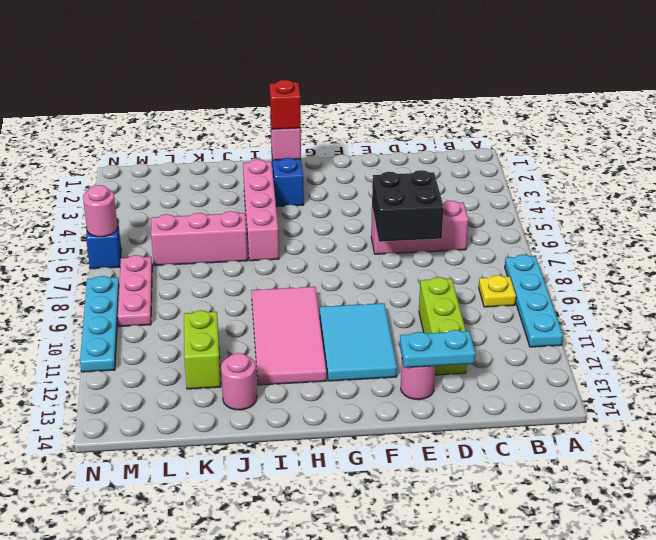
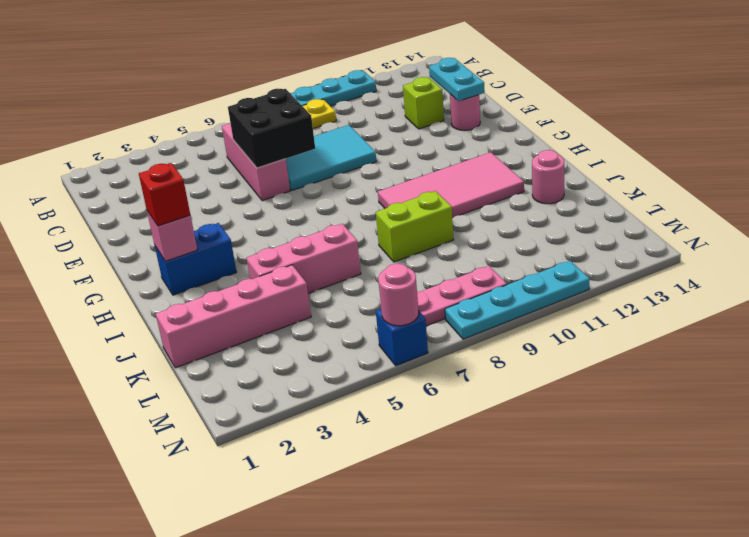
lime brick D10:D12 level 1 -> lime brick D12 level 1
cyan tile F10:G12 level 1 -> cyan tile D7:E9 level 1
pink brick I3:I6 level 1 -> pink brick K1:K4 level 1
pink brick J6:L6 level 1 -> pink brick J4:J6 level 1
lime brick K11:K12 level 1 -> lime brick J8:J9 level 1

